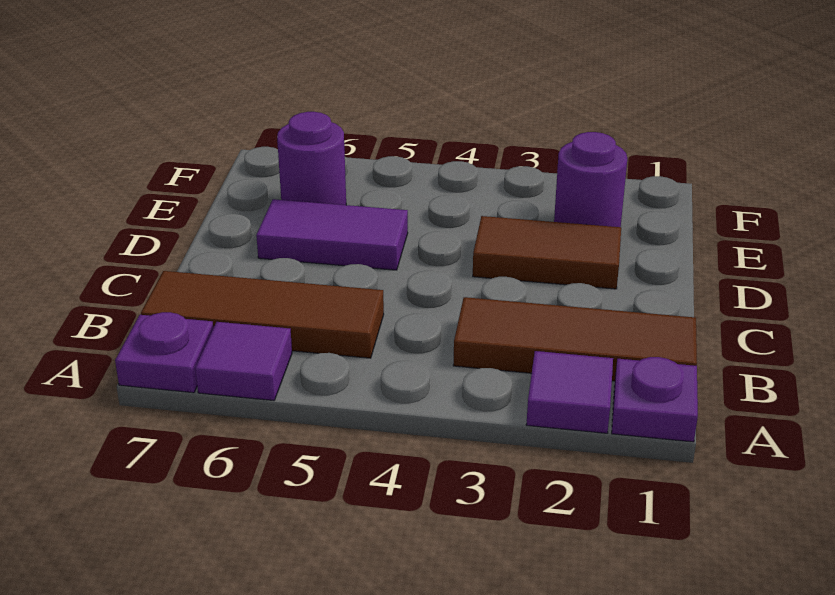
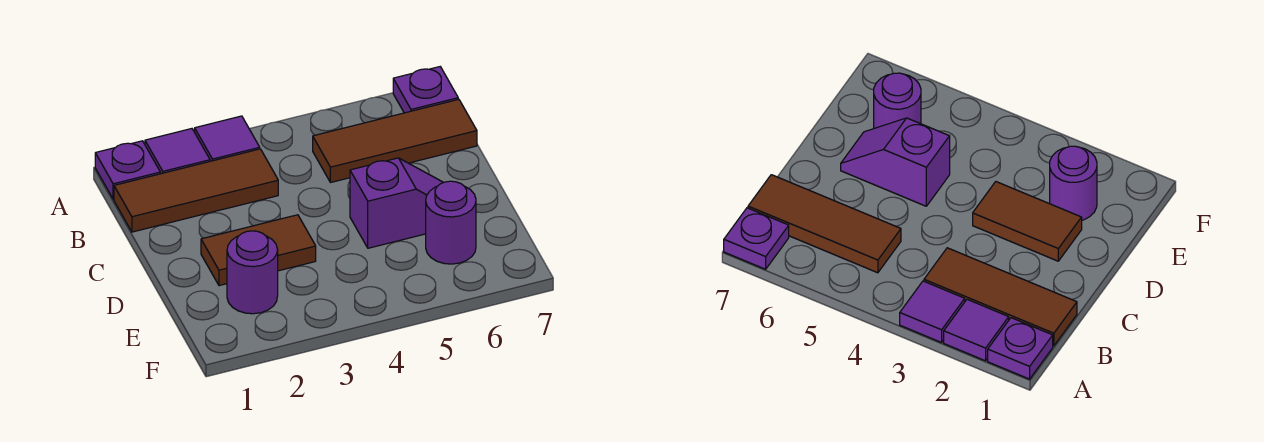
purple tile A6 level 1 -> purple tile A3 level 1
purple tile D5:D6 level 1 -> purple slope D5:D6 level 1 top 5

